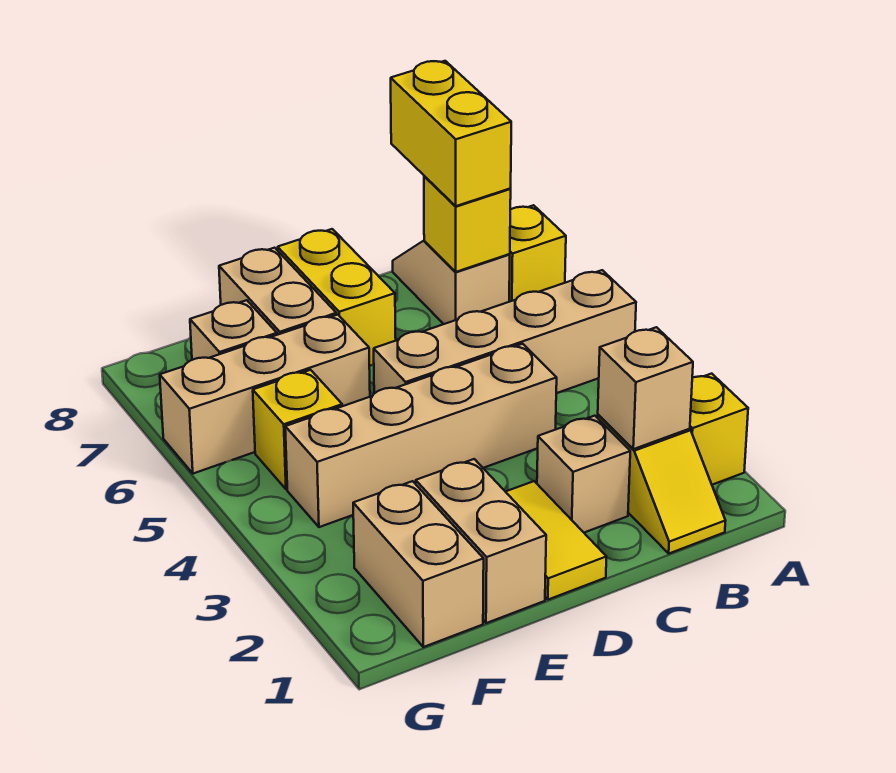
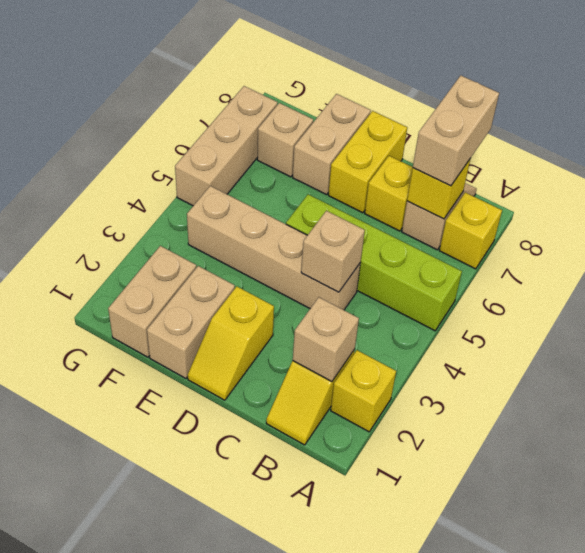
tan brick A5:D5 level 1 -> lime brick A5:D5 level 1
yellow brick B7:B8 level 3 -> tan brick B7:B8 level 3
tan brick C2 level 1 -> tan brick C4 level 2
yellow tile D1:D2 level 1 -> yellow slope D1:D2 level 1 top 2
tan brick E6:G6 level 1 -> tan brick G5:G7 level 1
yellow brick F5 level 1 -> yellow brick C7 level 1

